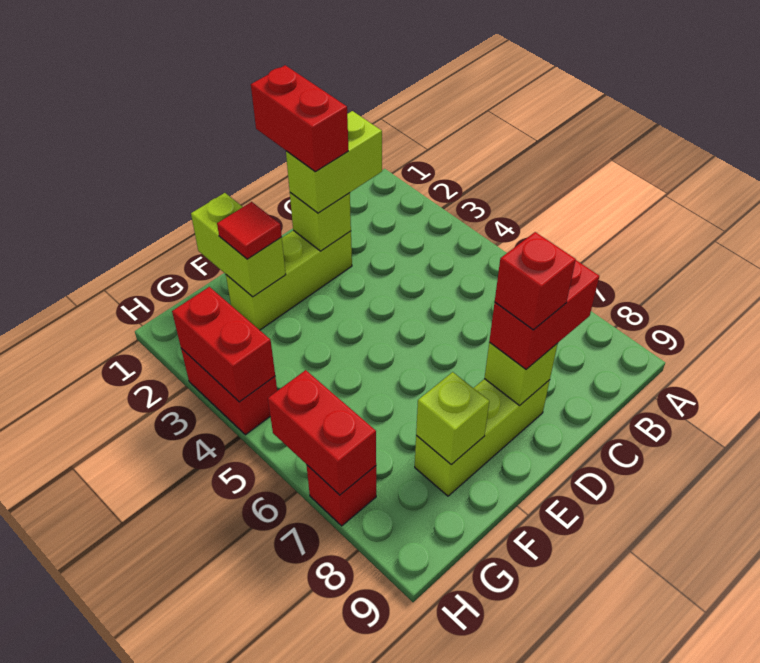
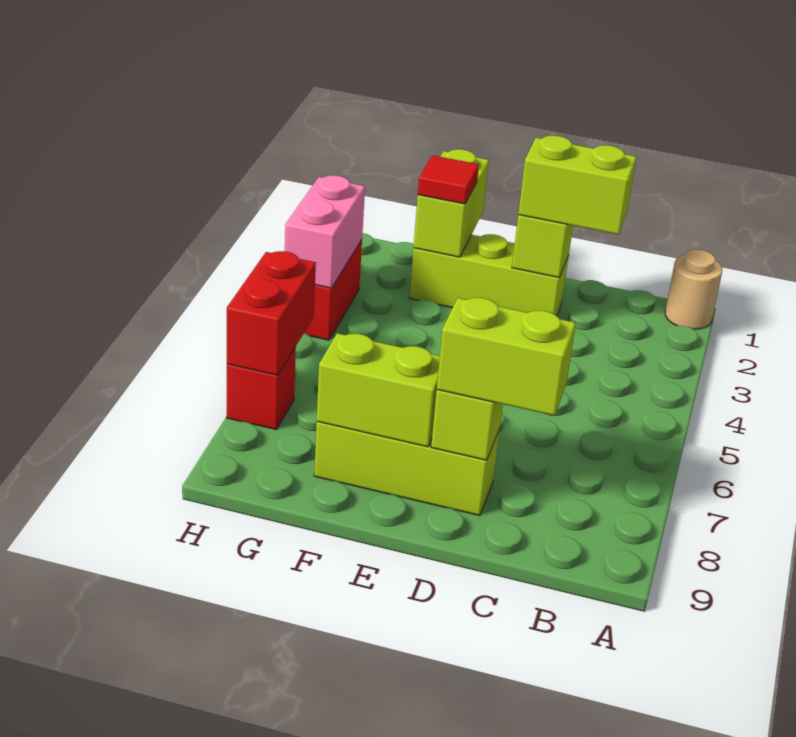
none -> tan round brick A1 level 1
red brick C8:D8 level 3 -> lime brick C8:D8 level 3
red brick D1:D2 level 4 -> none
red brick D8 level 4 -> none
lime brick F8 level 2 -> lime brick E8:F8 level 2
red brick H3:H4 level 2 -> pink brick H3:H4 level 2

